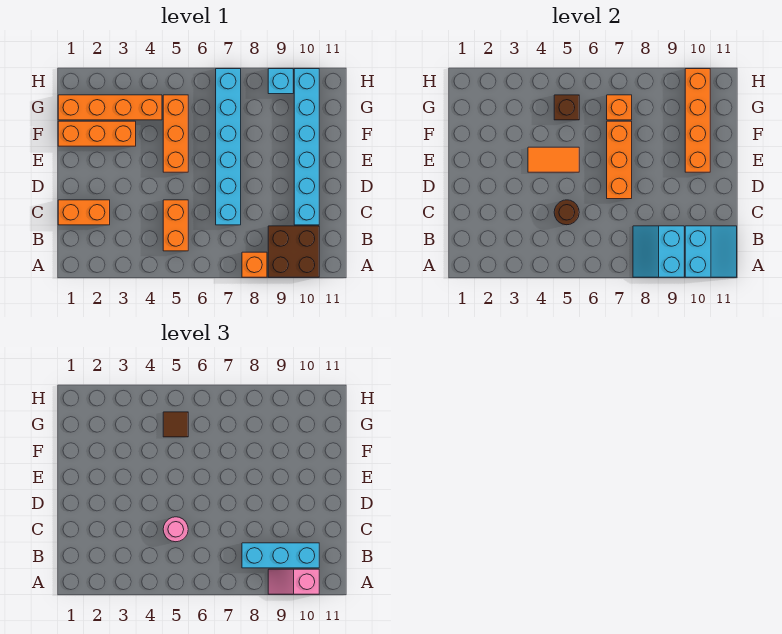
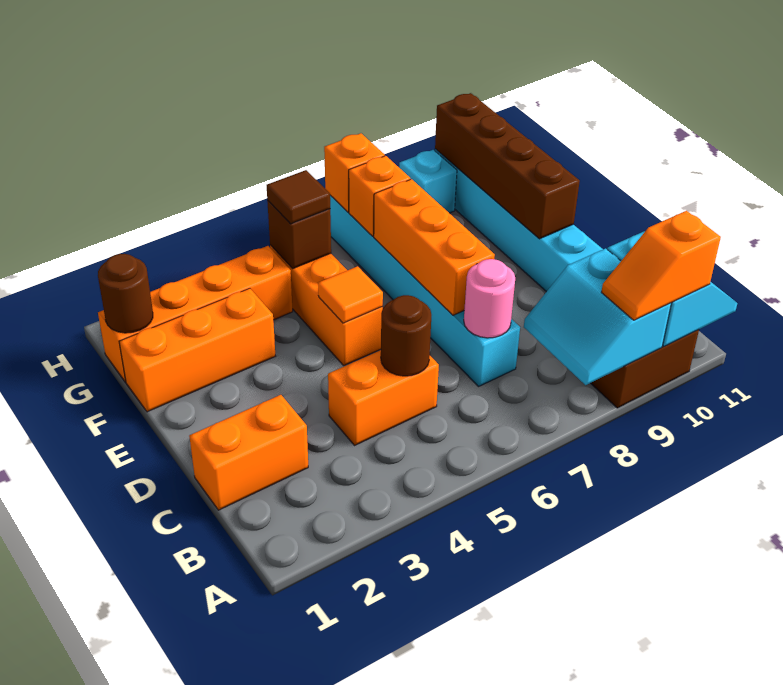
orange brick A8 level 1 -> orange brick H7 level 2
pink slope A9:A10 level 3 top 10 -> orange slope A9:A10 level 3 top 10
orange brick B5:C5 level 1 -> orange brick C4:C5 level 1
cyan brick B8:B10 level 3 -> none
pink round brick C5 level 3 -> pink round brick C7 level 2
orange tile E4:E5 level 2 -> orange tile E5 level 2
orange brick E10:H10 level 2 -> brown brick E10:H10 level 2
none -> brown round brick G1 level 2

